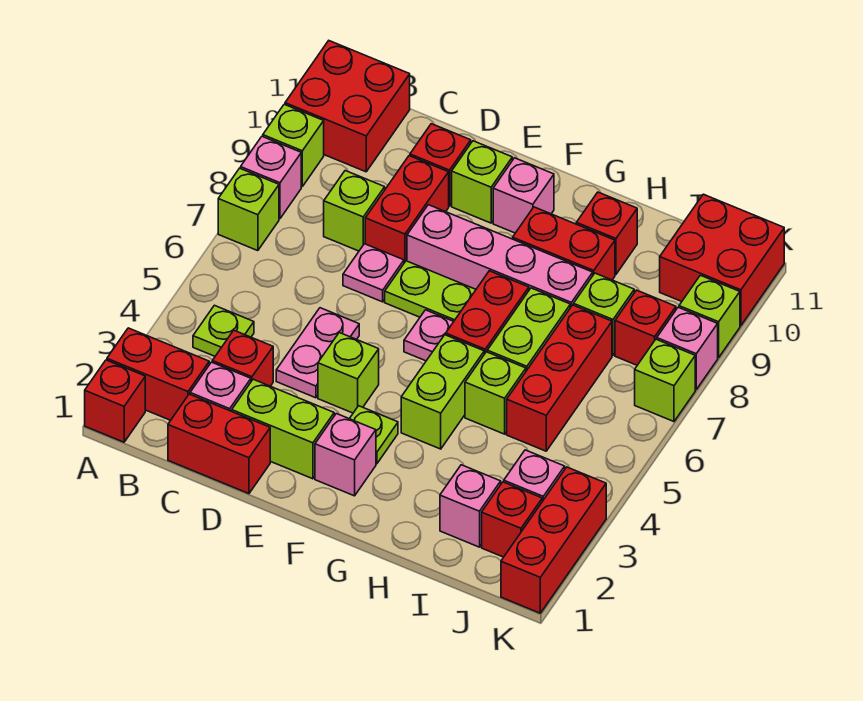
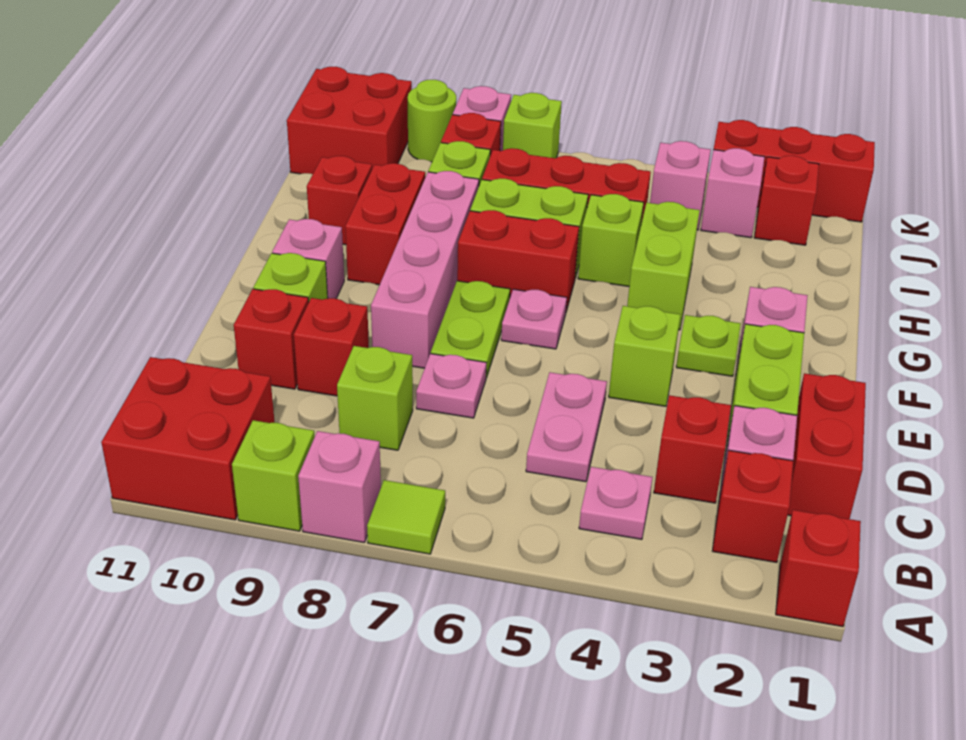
red brick A2:B2 level 1 -> red brick B2 level 1
lime brick A7 level 1 -> lime tile A7 level 1
lime plate B4 level 1 -> pink plate B4 level 1
pink plate D4:D5 level 1 -> pink plate C5:D5 level 1
red brick D8:D9 level 1 -> red brick D9 level 1
lime brick G4:G5 level 1 -> lime brick G4:H4 level 1
pink brick I2 level 1 -> pink brick J4 level 1
lime brick K9 level 1 -> lime round brick K9 level 1

